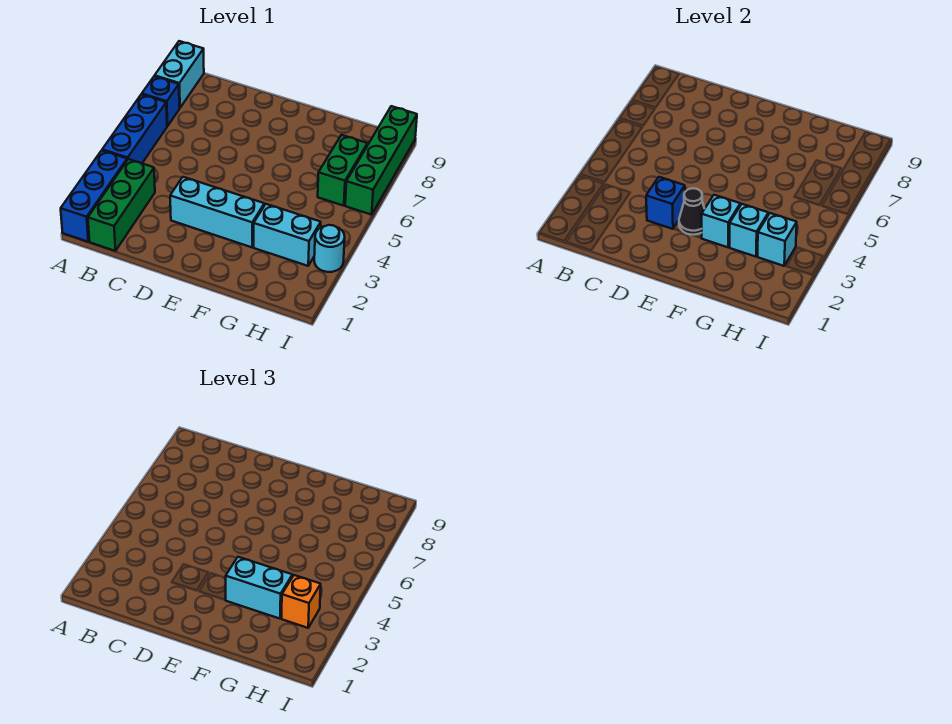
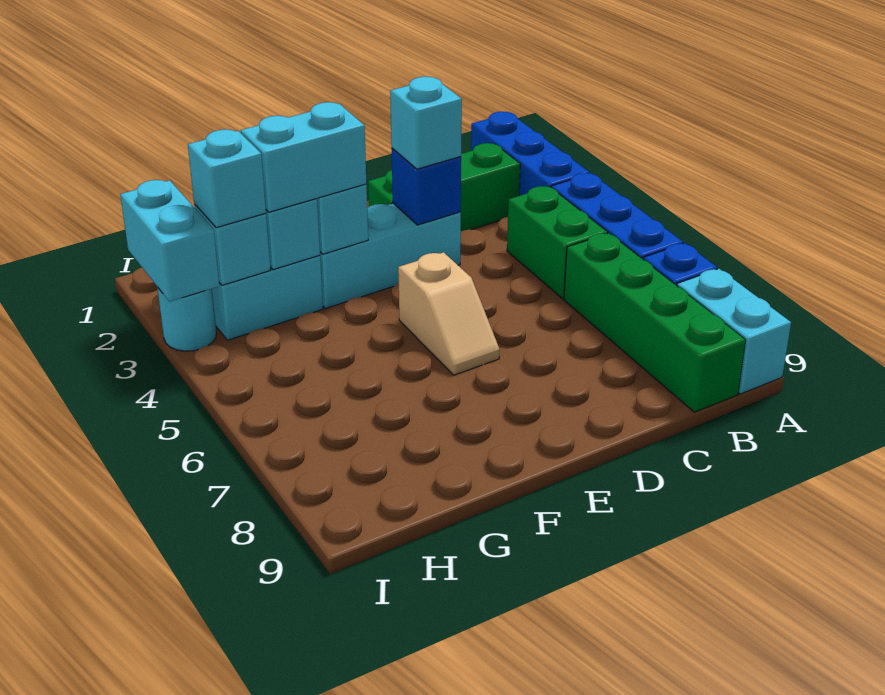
green brick B1:B3 level 1 -> green brick B2:D2 level 1
none -> cyan brick D3 level 3
black cone E3 level 2 -> none
none -> tan slope E5:E6 level 1 top 5
orange brick H3 level 3 -> cyan brick H3 level 3
green brick H6:H7 level 1 -> green brick B4:B5 level 1
none -> cyan brick I2:I3 level 2
green brick I6:I9 level 1 -> green brick B6:B9 level 1

